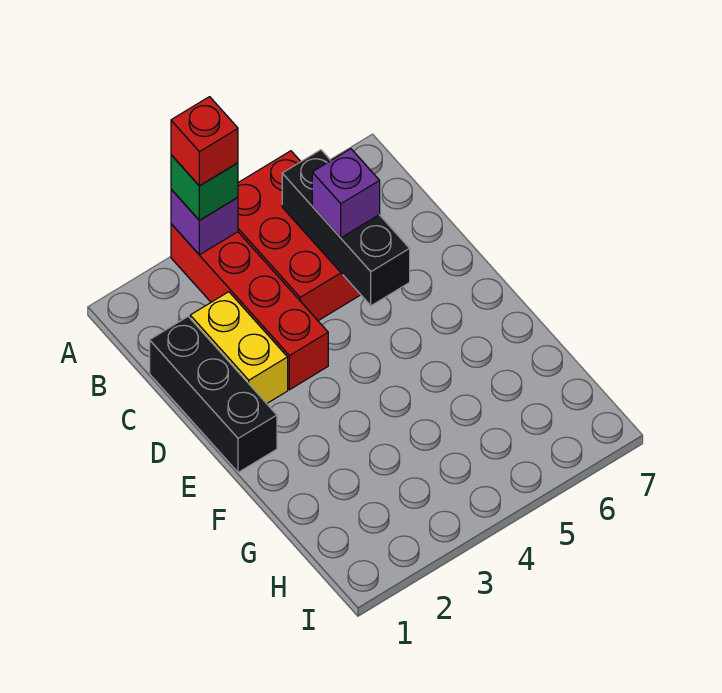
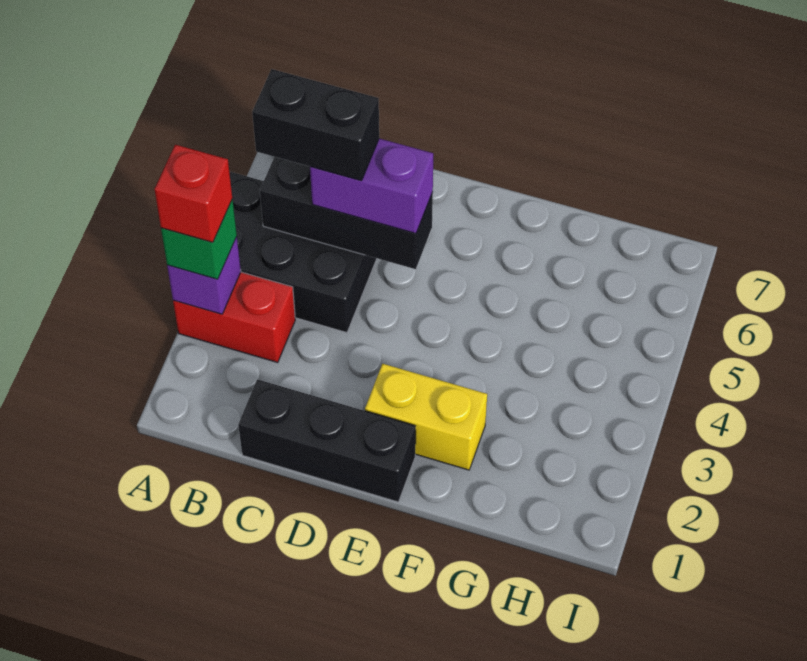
red brick A3:D3 level 1 -> red brick A3:B3 level 1
red brick A4:C5 level 1 -> black brick A4:C5 level 1
none -> black brick B5:C5 level 4
yellow brick C2:D2 level 1 -> yellow brick E2:F2 level 1
purple brick C5 level 3 -> purple brick C5:D5 level 3

